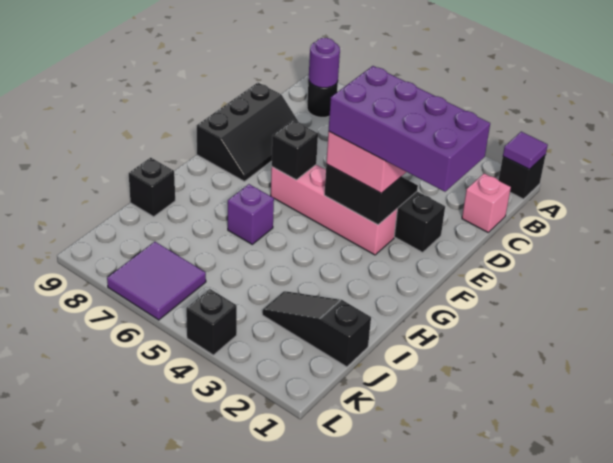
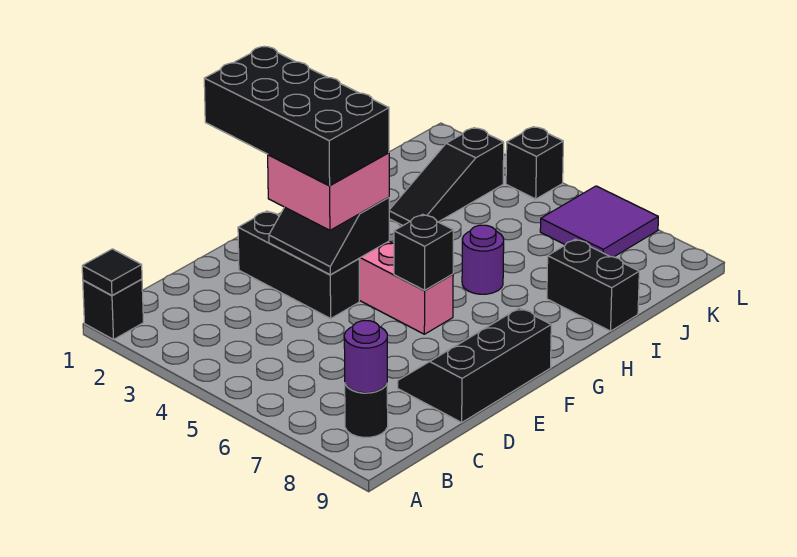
purple tile A1 level 2 -> black tile A1 level 2
pink brick C1 level 1 -> none
purple brick E1:F4 level 4 -> black brick E1:F4 level 4
purple brick H6 level 1 -> purple round brick H6 level 1
black brick I9 level 1 -> black brick I8:I9 level 1
black slope J1:J3 level 1 top 1 -> black slope I3:K3 level 1 top K

